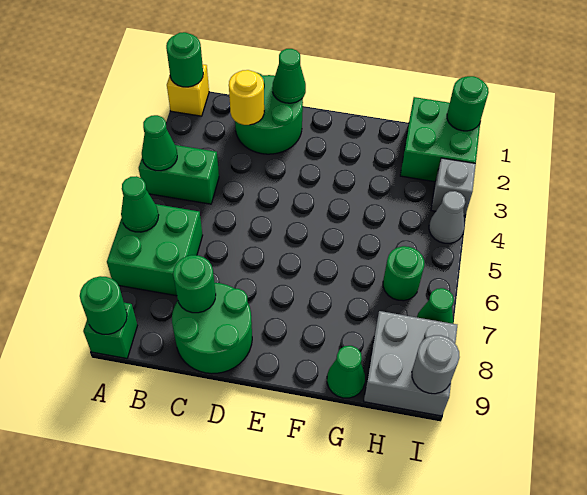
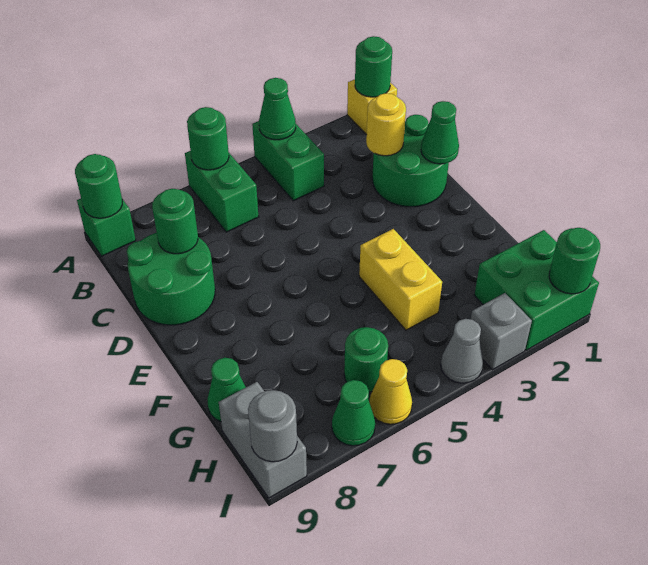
green brick A6:B7 level 1 -> green brick A6:B6 level 1
green cone A6 level 2 -> green round brick A6 level 2
none -> yellow brick F4:G4 level 1
grey brick H8:I9 level 1 -> grey brick H9:I9 level 1
none -> yellow cone I6 level 1

